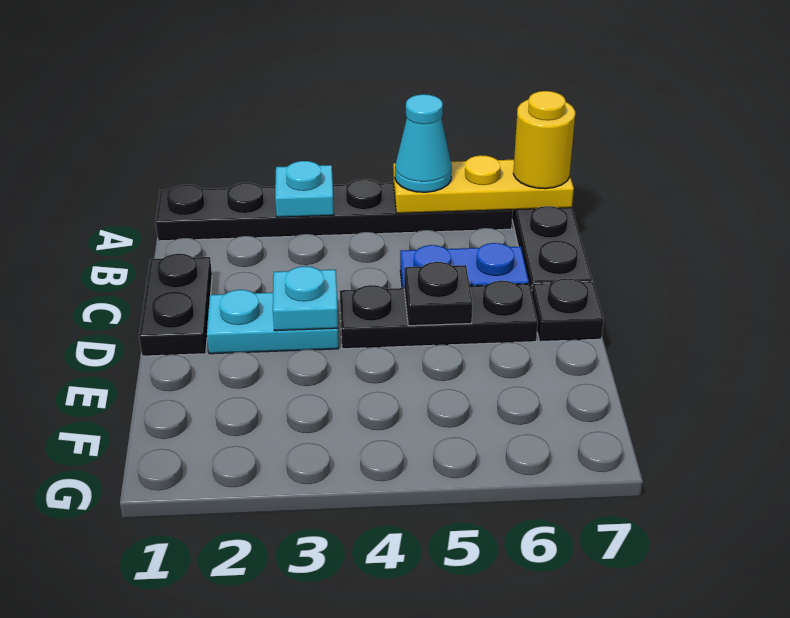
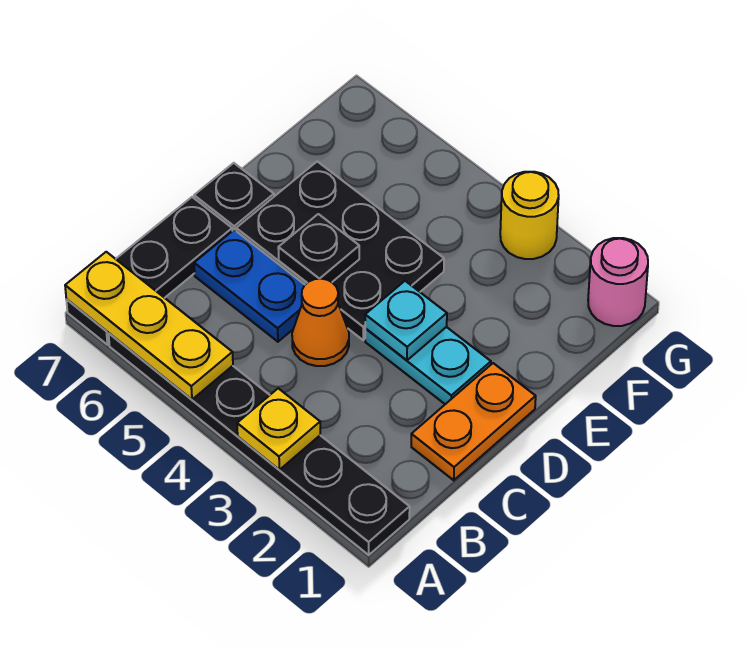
cyan plate A3 level 2 -> yellow plate A3 level 2
cyan cone A5 level 3 -> none
yellow round brick A7 level 3 -> yellow round brick G3 level 1
black plate C1:D1 level 1 -> orange plate C1:D1 level 1
none -> orange cone C4 level 1
black plate D4:D6 level 1 -> black plate D4:E6 level 1
none -> pink round brick G1 level 1

